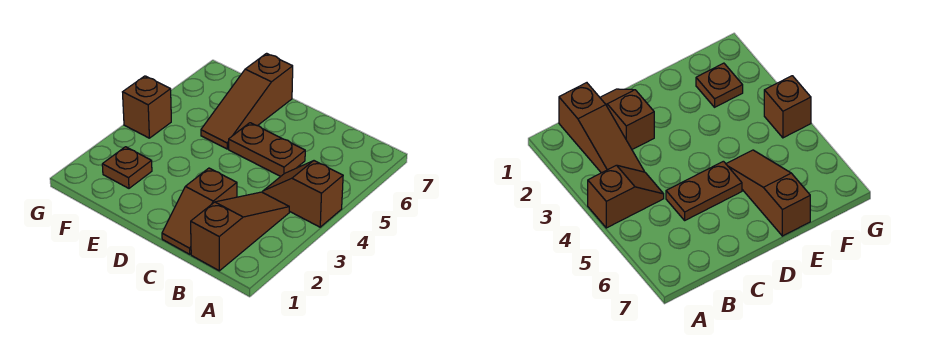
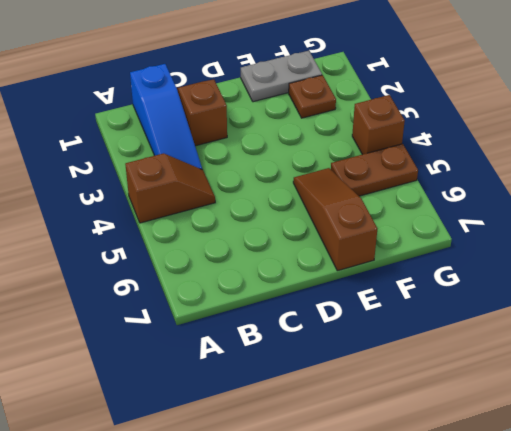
brown slope B1:B3 level 1 top 1 -> blue slope B1:B3 level 1 top 1
brown plate C5:D5 level 1 -> brown plate F5:G5 level 1
none -> grey plate E1:F1 level 1

